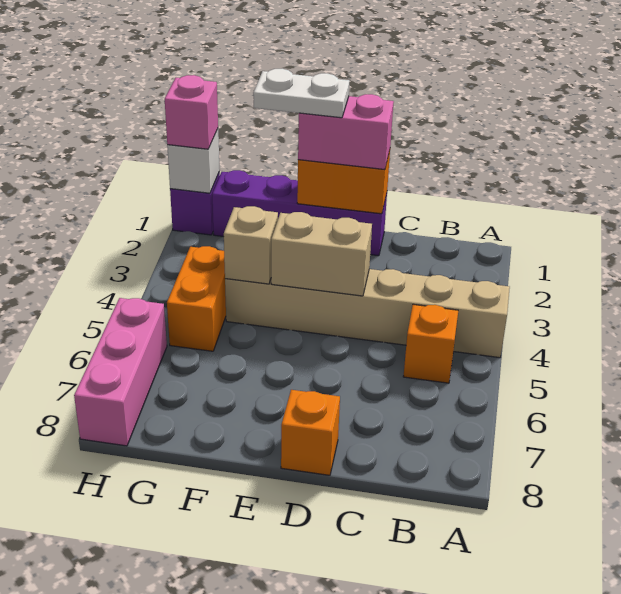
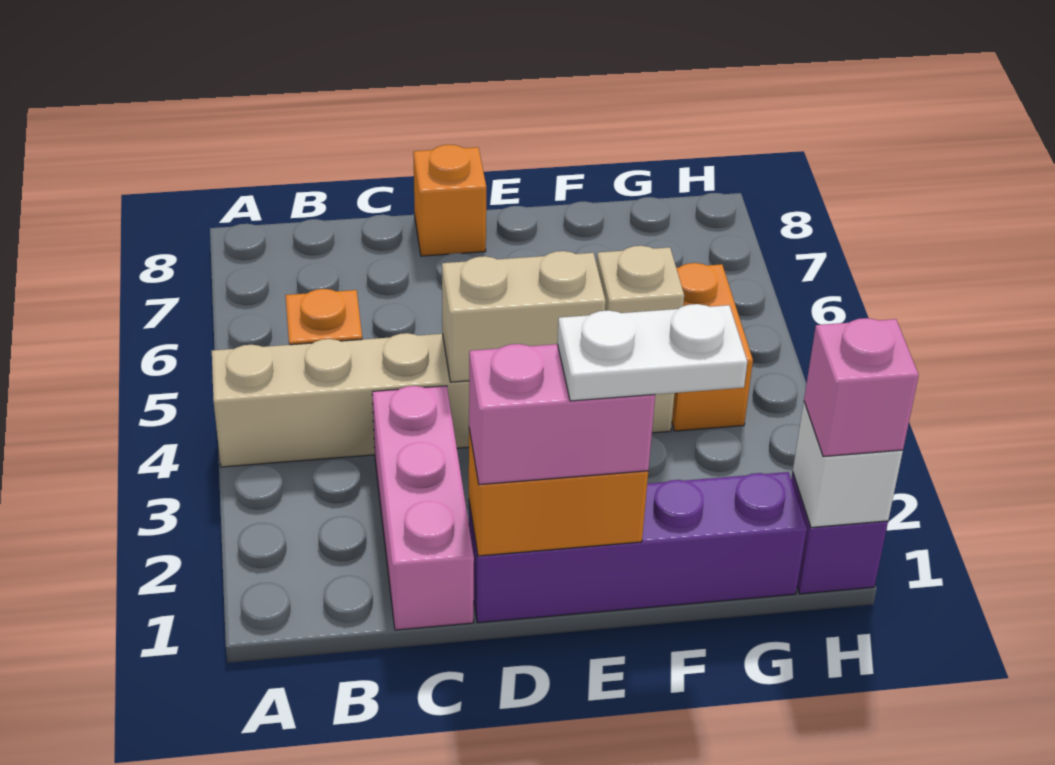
pink brick H6:H8 level 1 -> pink brick C1:C3 level 1

